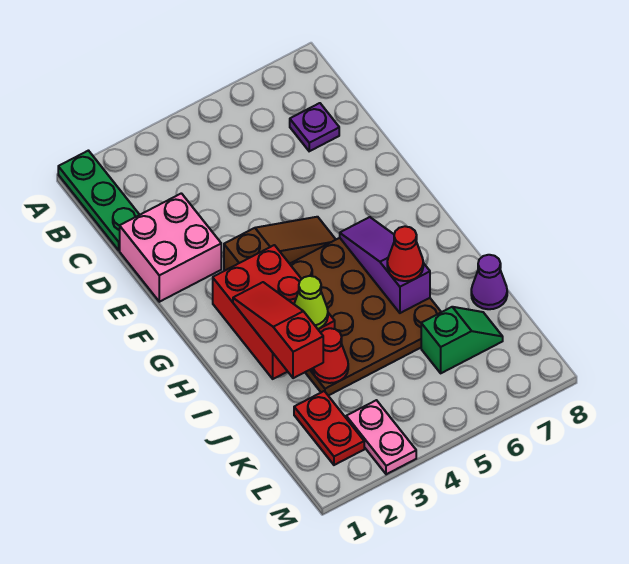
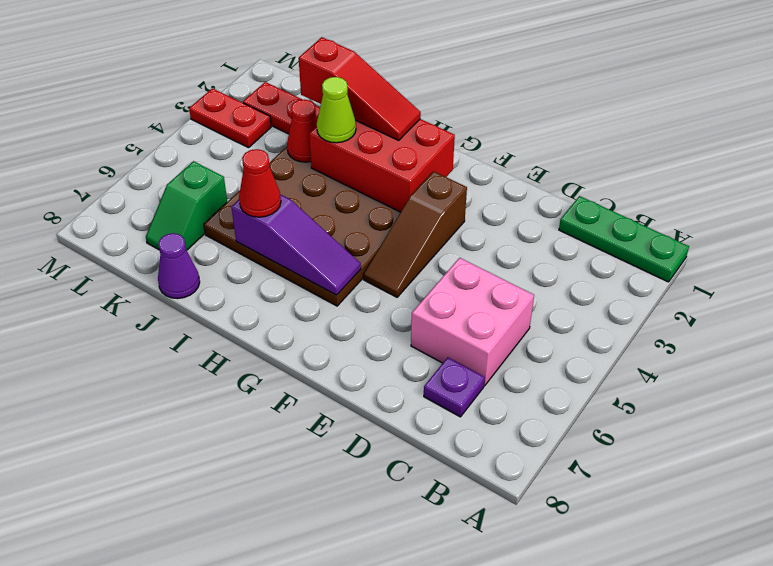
pink brick D1:E2 level 1 -> pink brick C5:D6 level 1
pink plate L3:M3 level 1 -> red plate L3:M3 level 1

